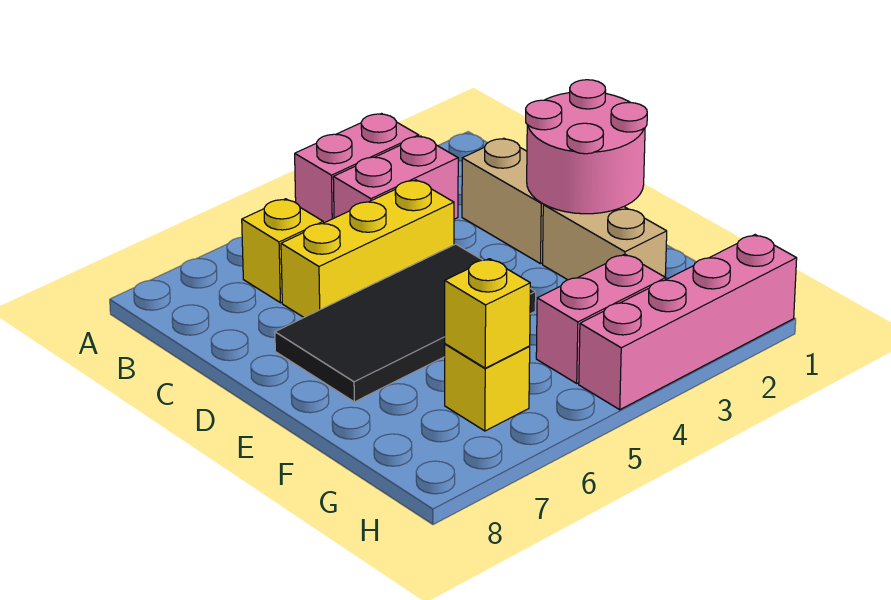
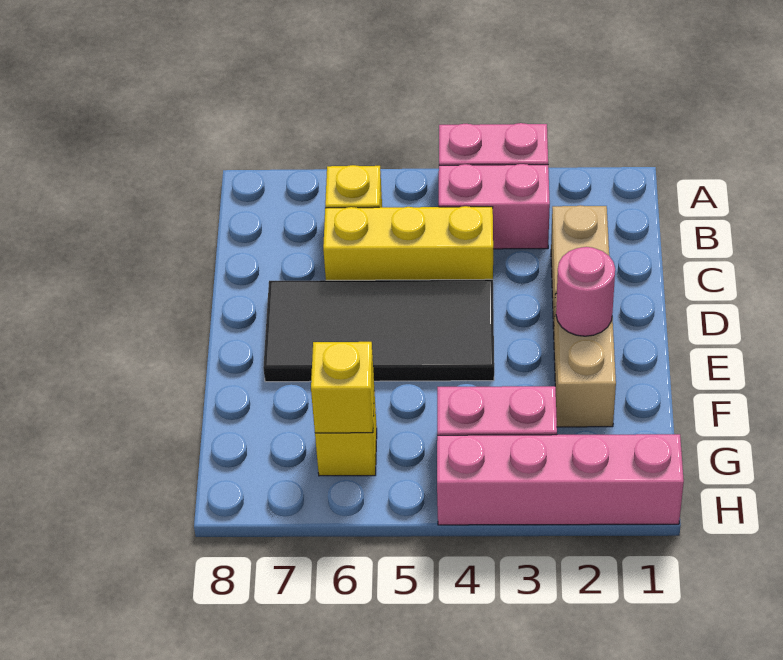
pink round brick D1:E2 level 2 -> pink round brick E2 level 2

